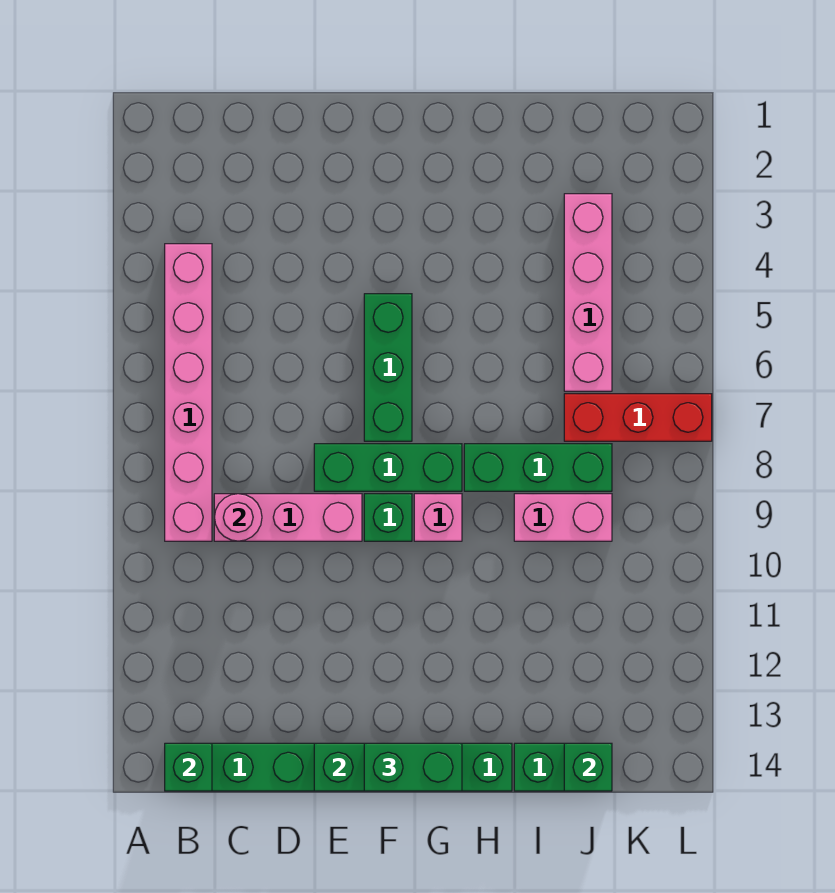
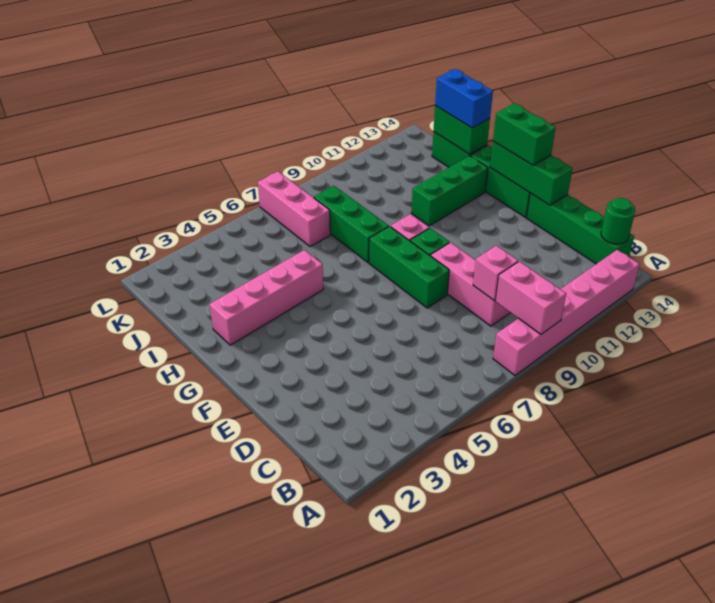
pink brick B4:B9 level 1 -> pink brick A8:A13 level 1
green brick B14 level 2 -> green round brick B14 level 2
pink round brick C9 level 2 -> pink brick C9 level 2
green brick F5:F7 level 1 -> green brick H11:H13 level 1
pink brick I9:J9 level 1 -> pink brick A9:B9 level 2
none -> blue brick I14:J14 level 3
pink brick J3:J6 level 1 -> pink brick H2:H5 level 1
red brick J7:L7 level 1 -> pink brick J7:L7 level 1
green brick J14 level 2 -> green brick I14:J14 level 2

